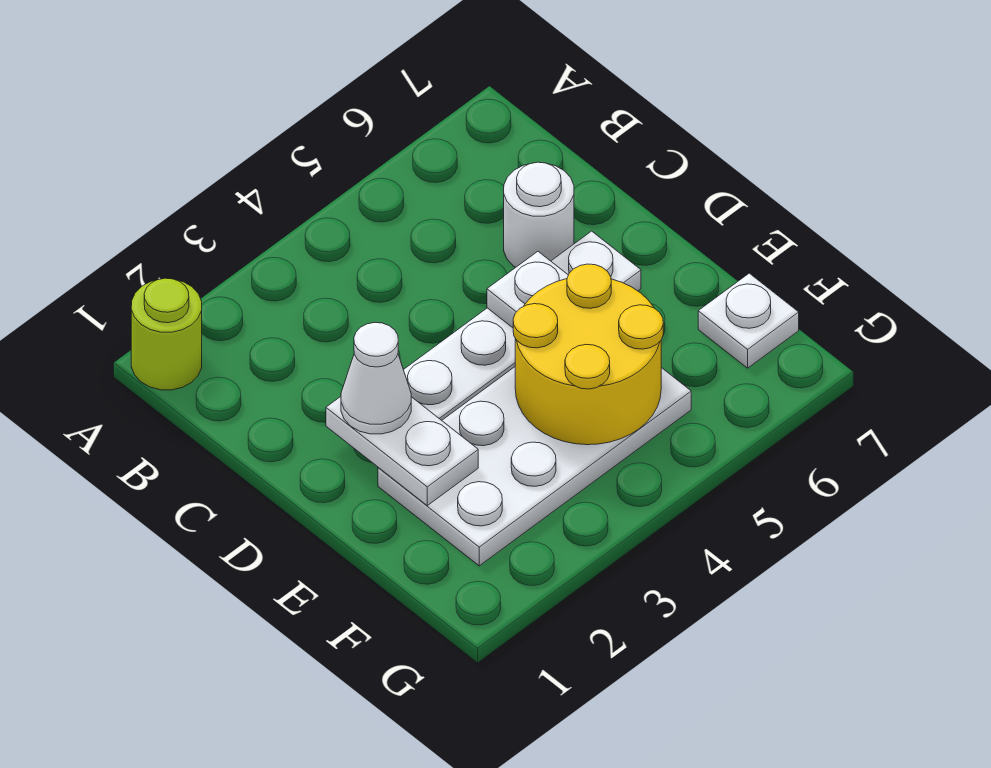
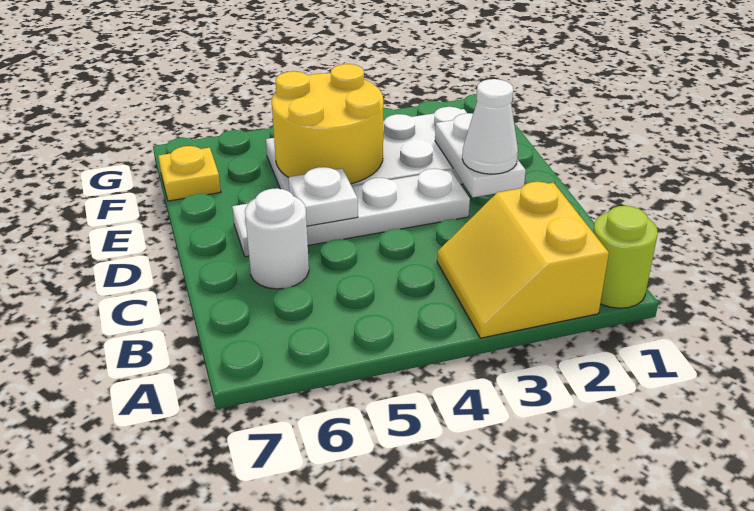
none -> yellow slope A2:B3 level 1 top 2
white plate F7 level 1 -> yellow plate F7 level 1

